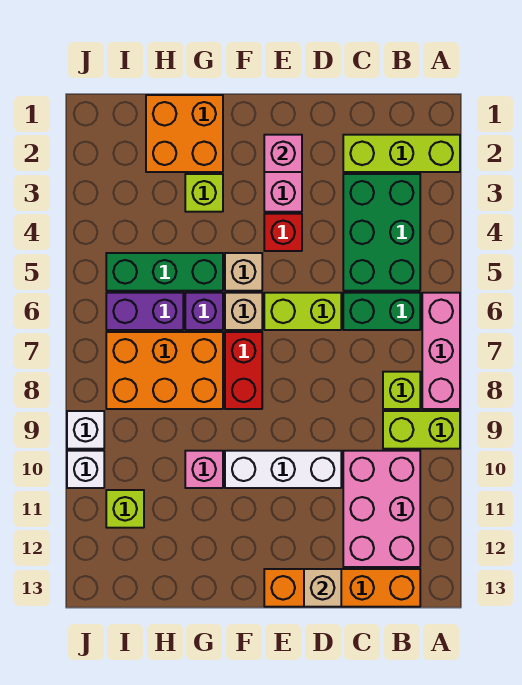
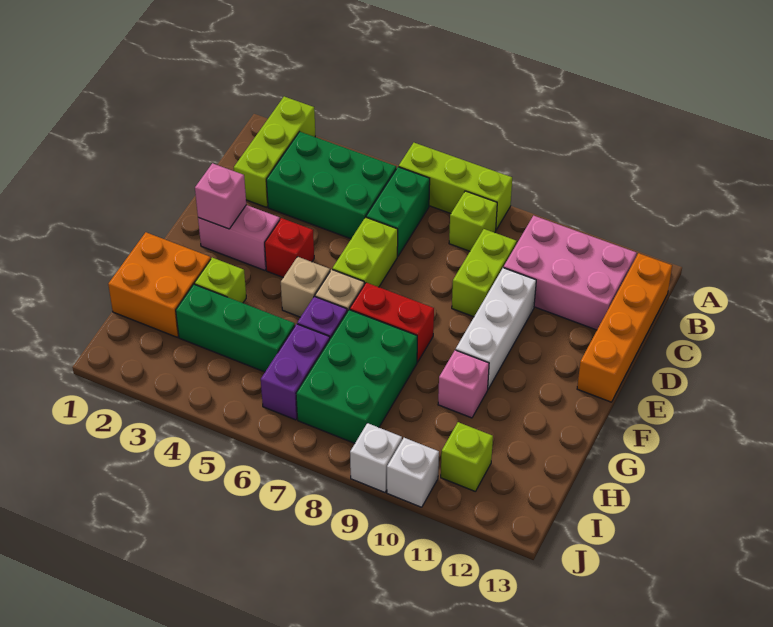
pink brick A6:A8 level 1 -> lime brick A6:A8 level 1
lime brick A9:B9 level 1 -> lime brick C9:D9 level 1
tan brick D13 level 2 -> none
green brick G5:I5 level 1 -> green brick H3:H5 level 1
orange brick G7:I8 level 1 -> green brick G7:I8 level 1

